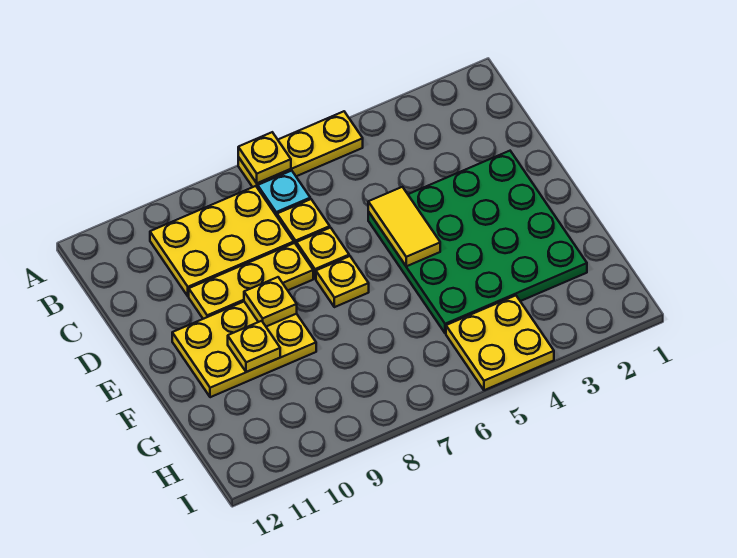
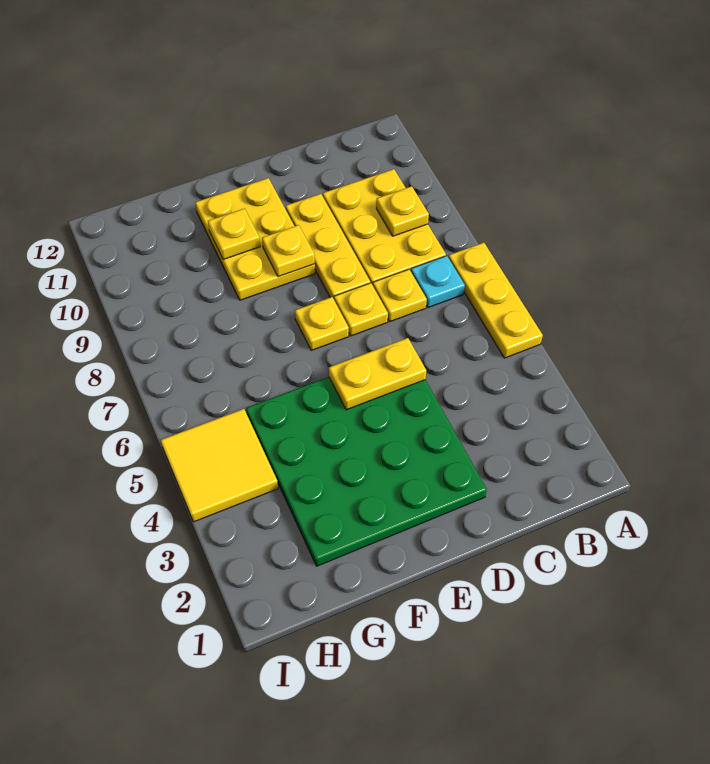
yellow plate A7 level 2 -> yellow plate B9 level 2
yellow tile D5:E5 level 2 -> yellow plate D5:E5 level 2
yellow plate H4:I5 level 1 -> yellow tile H4:I5 level 1

